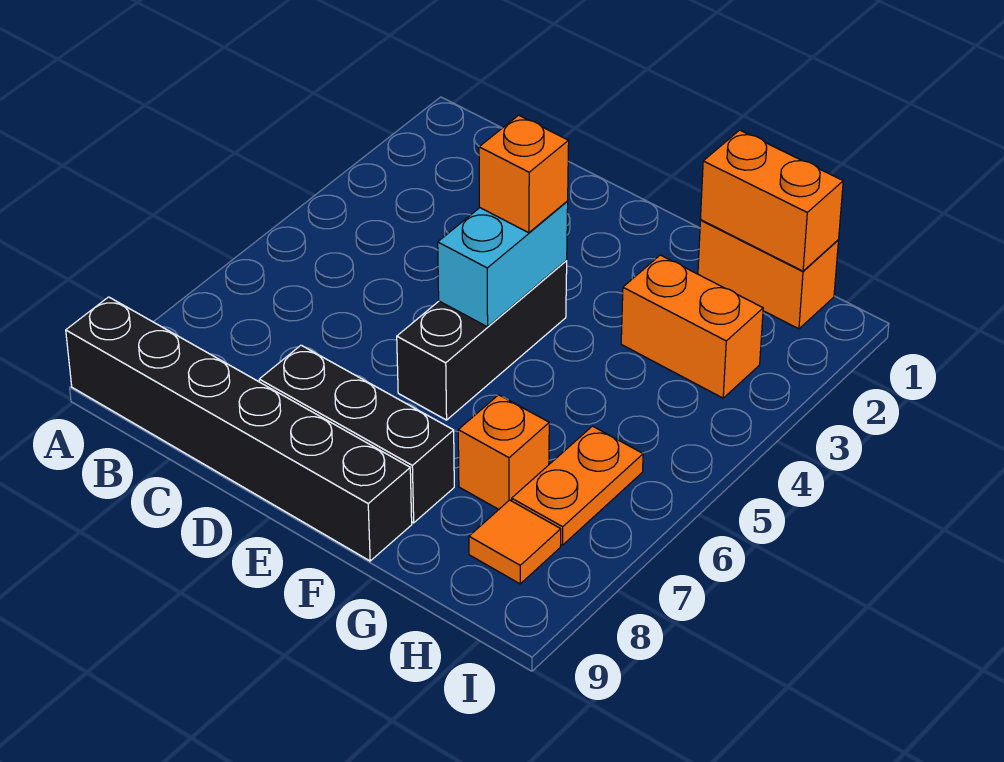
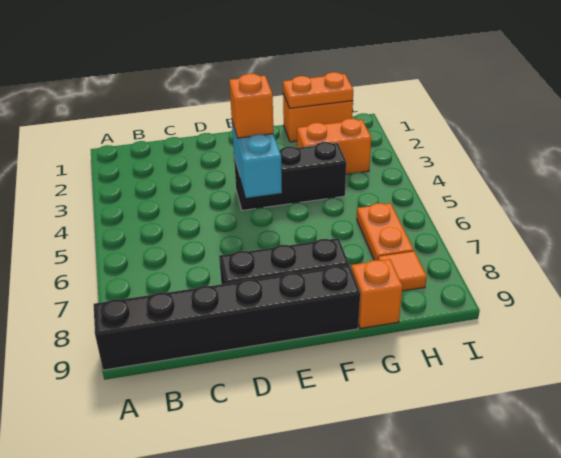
black brick E4:E6 level 1 -> black brick E4:G4 level 1
orange brick G1:H1 level 2 -> orange plate G1:H1 level 2
orange brick G7 level 1 -> orange brick G9 level 1

